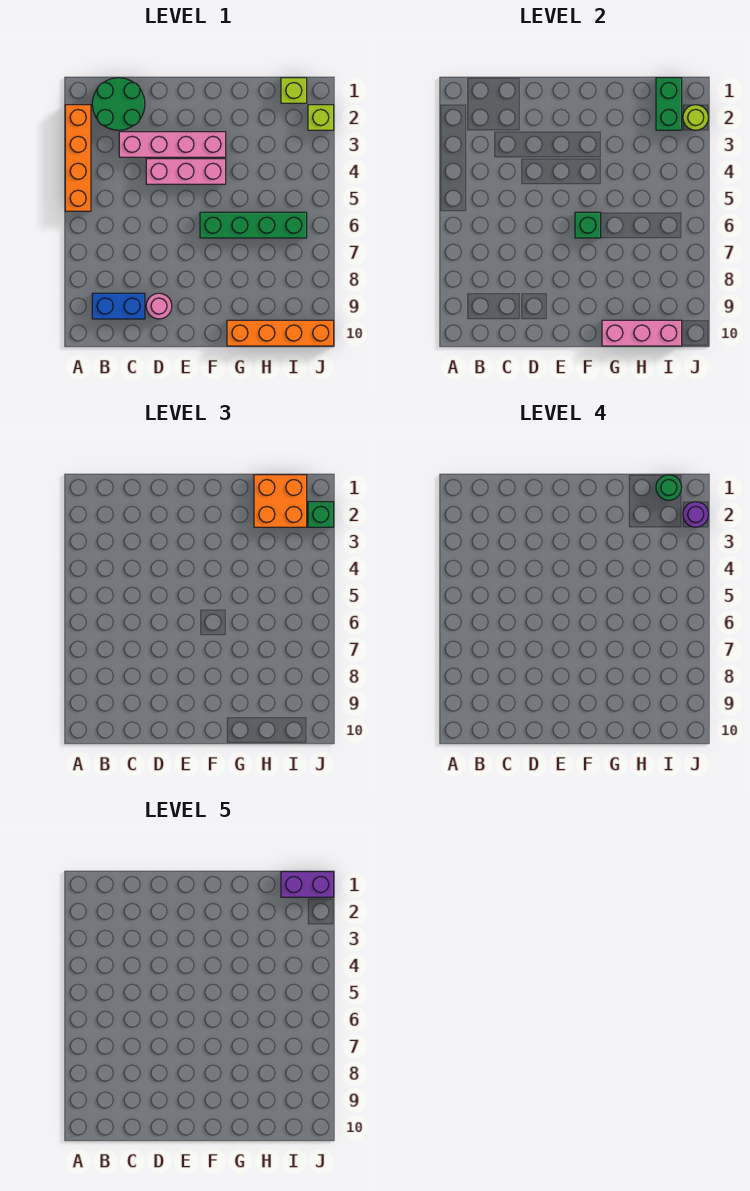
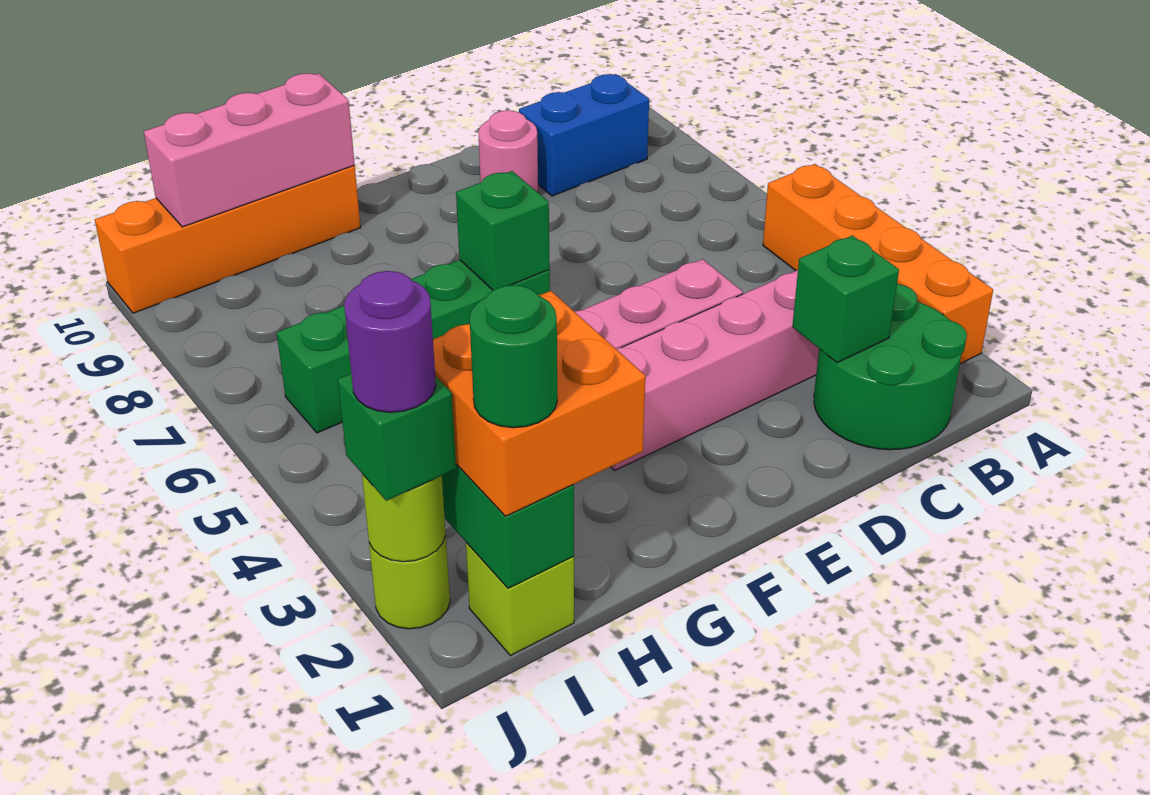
none -> green brick C2 level 2
purple brick I1:J1 level 5 -> none
lime brick J2 level 1 -> lime round brick J2 level 1

